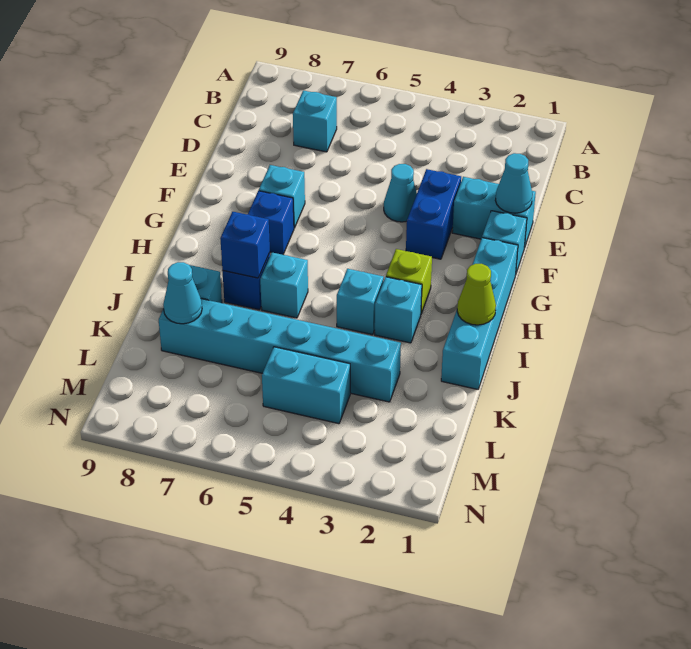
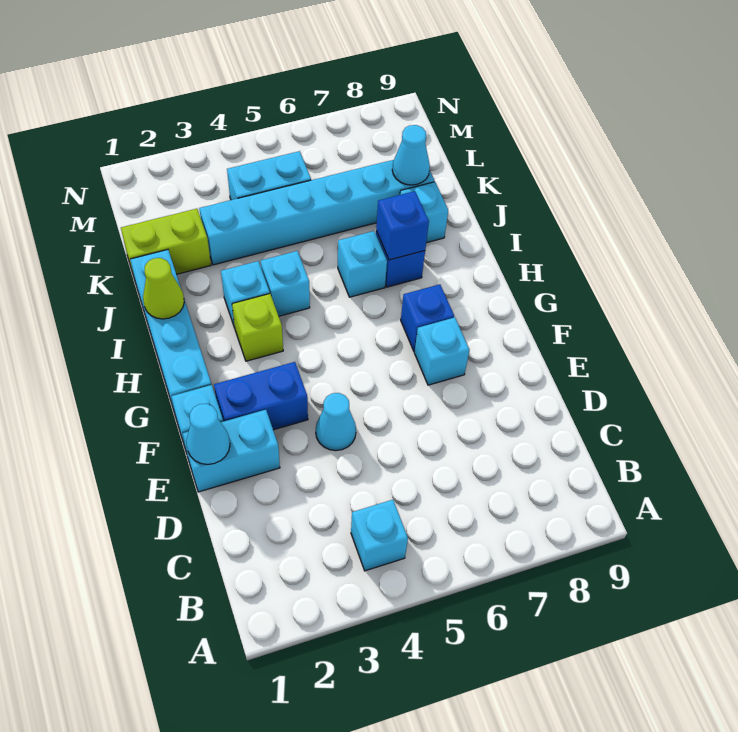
cyan brick C7 level 1 -> cyan brick B4 level 1
blue brick E3:F3 level 1 -> blue brick F2:F3 level 1
none -> lime brick K1:K2 level 1

